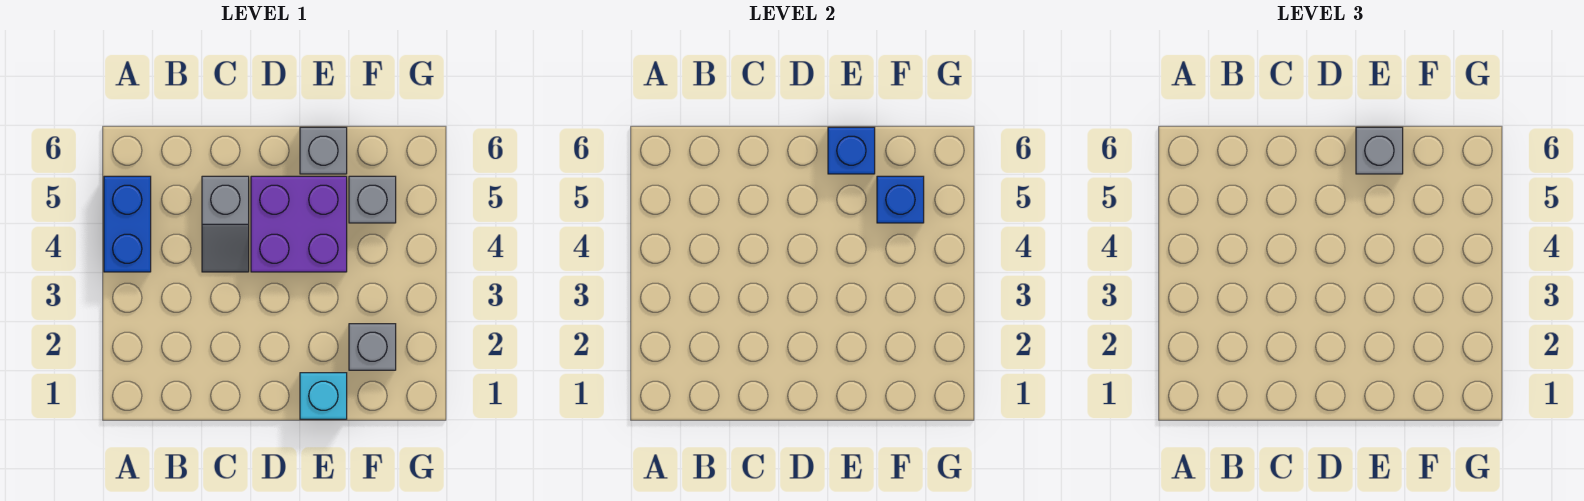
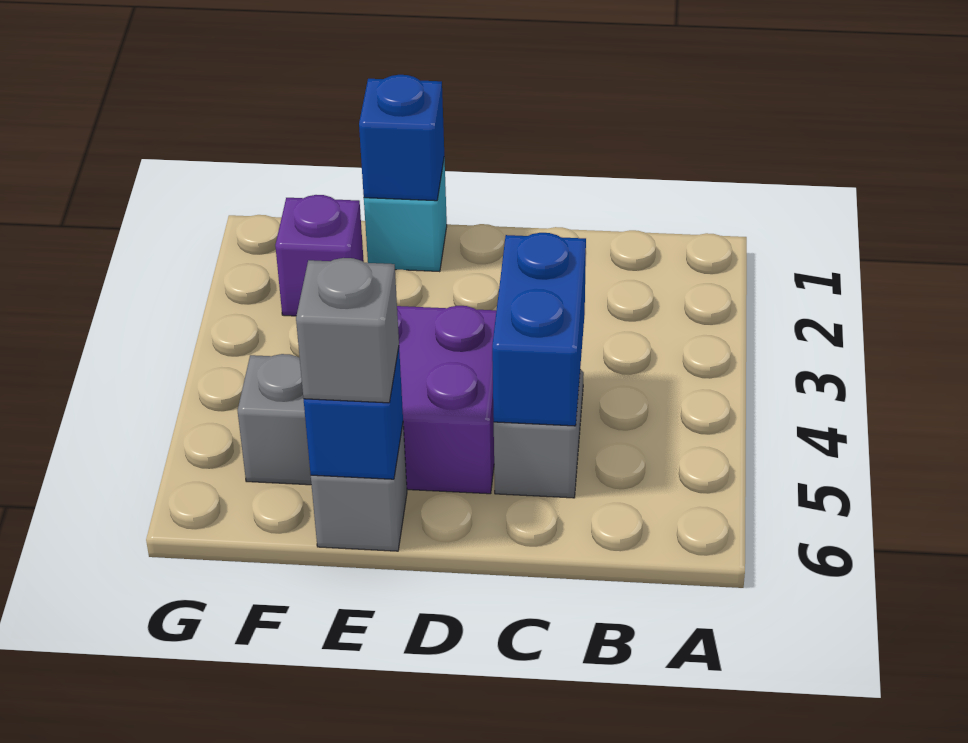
blue brick A4:A5 level 1 -> blue brick C4:C5 level 2
grey brick F2 level 1 -> purple brick F2 level 1
blue brick F5 level 2 -> blue brick E1 level 2

